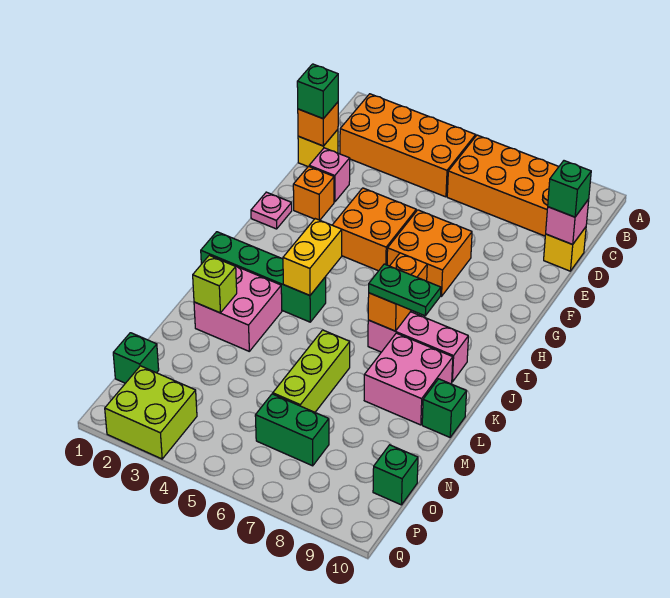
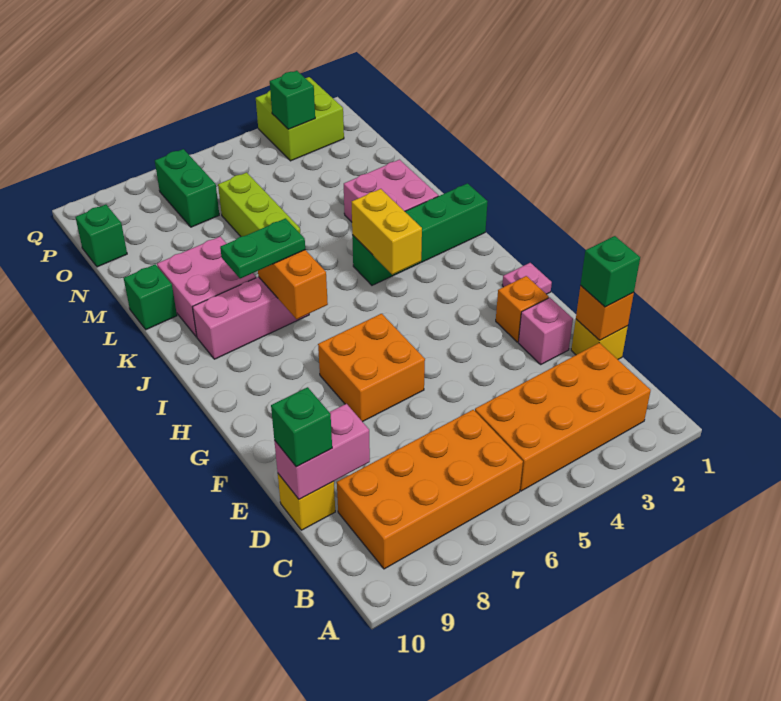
pink brick D10 level 2 -> pink brick D9:D10 level 2
orange brick F4:G5 level 1 -> none
lime brick L2 level 2 -> none
green brick O1 level 1 -> green brick P3 level 2
green brick O6:O7 level 1 -> green brick O7:P7 level 1

